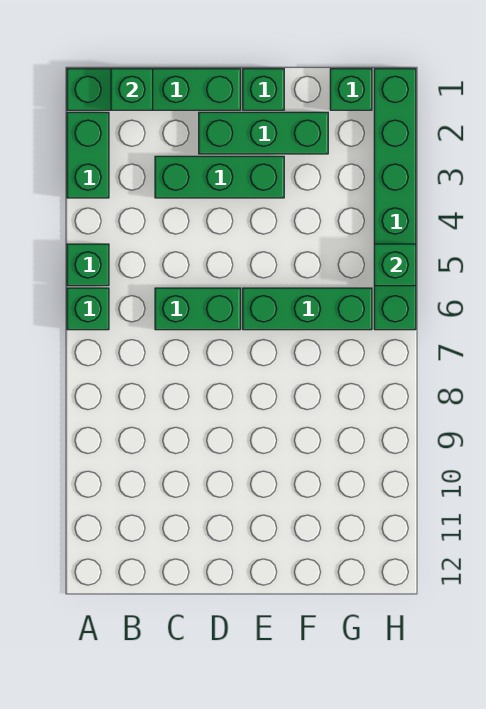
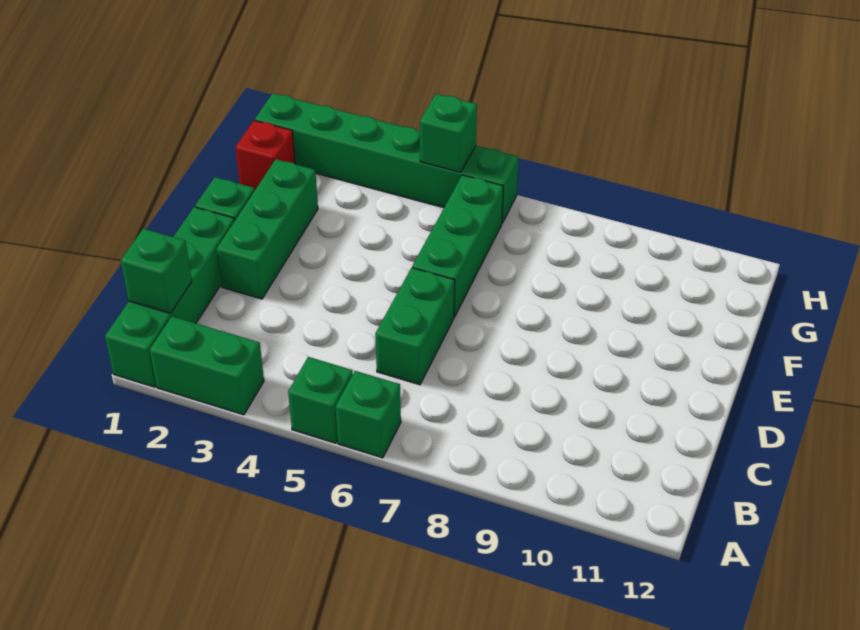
green brick C3:E3 level 1 -> none
green brick G1 level 1 -> red brick G1 level 1

